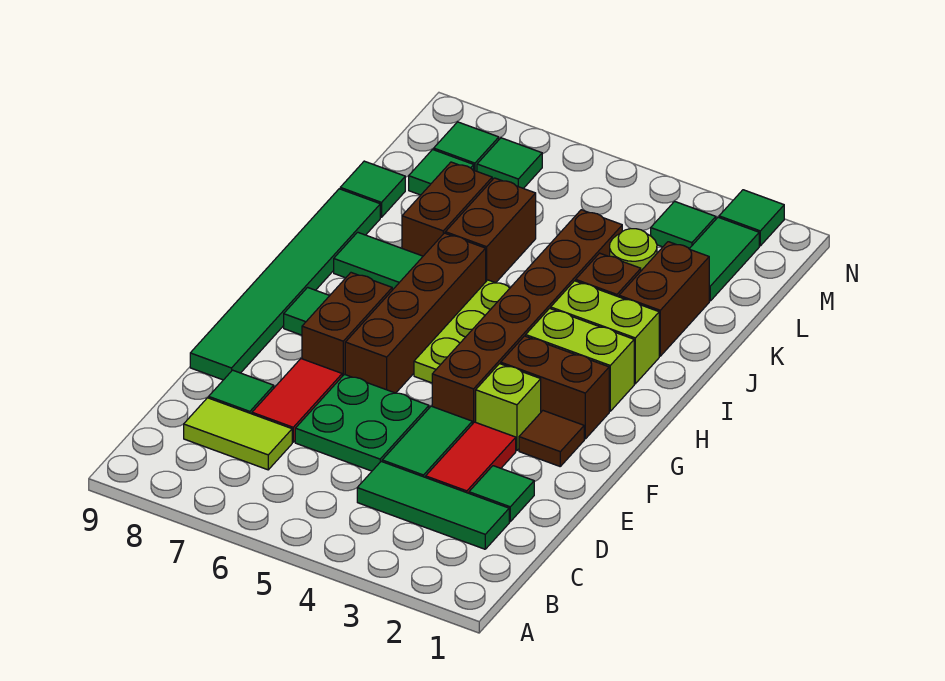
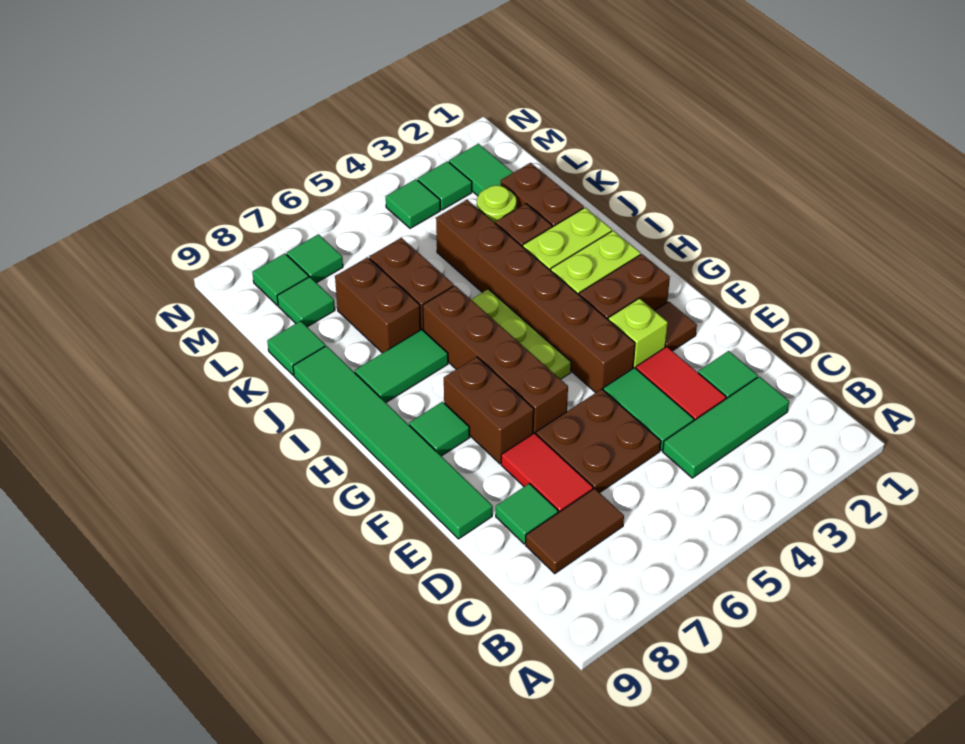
lime tile C7:C8 level 1 -> brown tile C7:C8 level 1
green plate D5:E6 level 1 -> brown plate D5:E6 level 1
green tile N2 level 1 -> green tile M4 level 1

